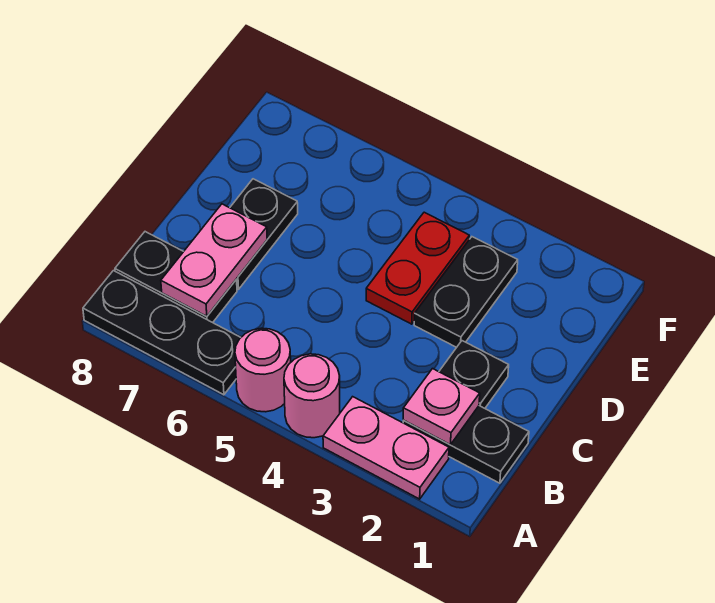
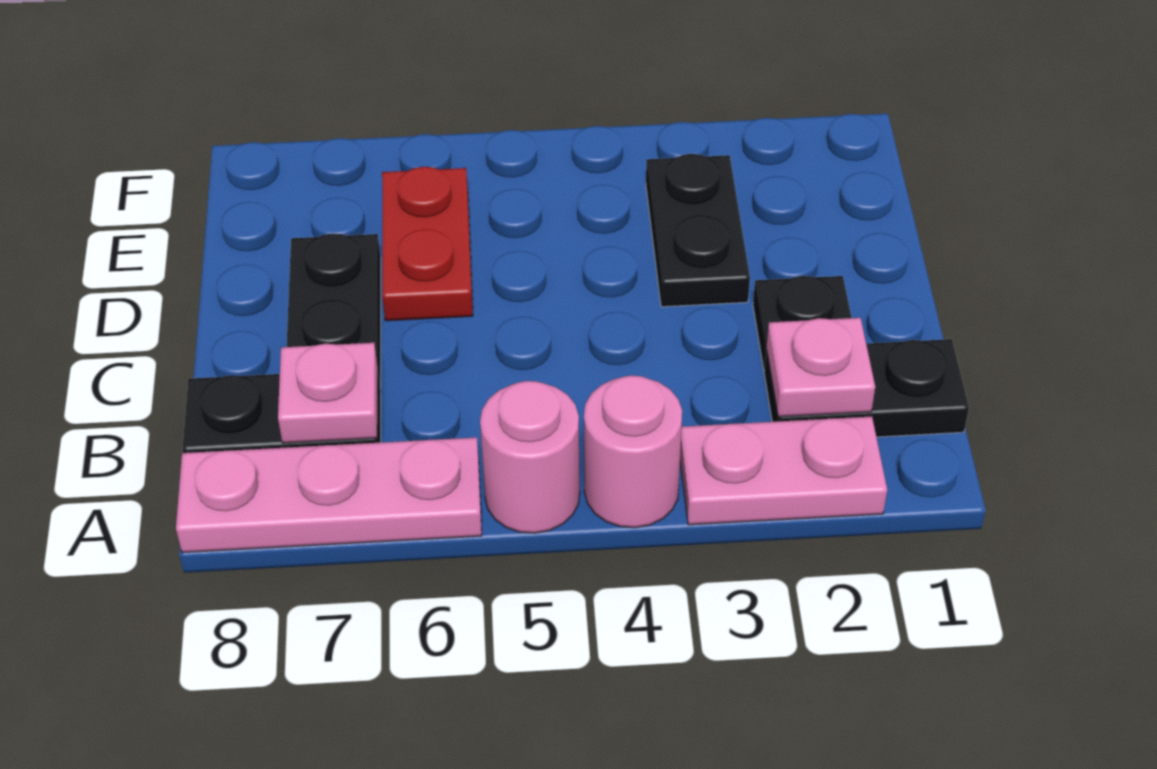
black plate A6:A8 level 1 -> pink plate A6:A8 level 1
pink plate B7:C7 level 2 -> pink plate B7 level 2
red plate D4:E4 level 1 -> red plate D6:E6 level 1

